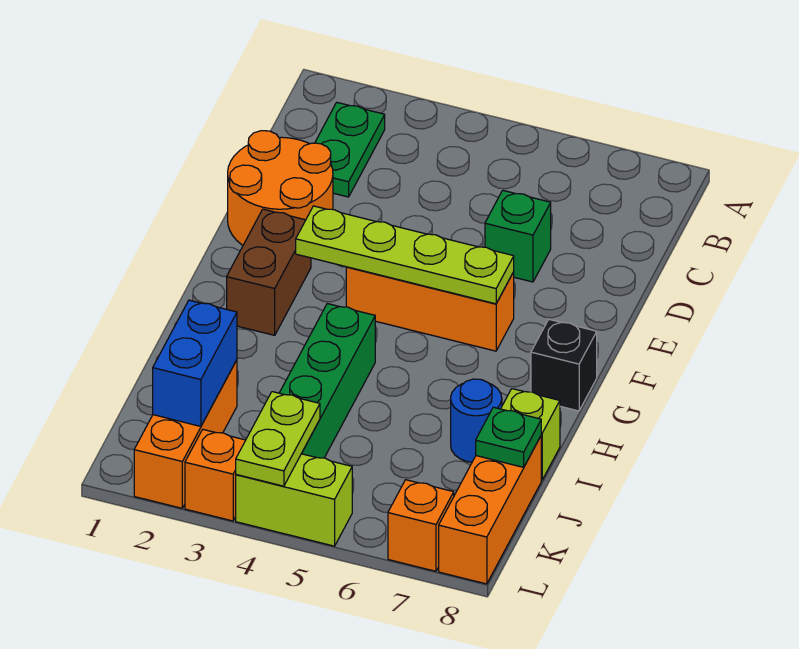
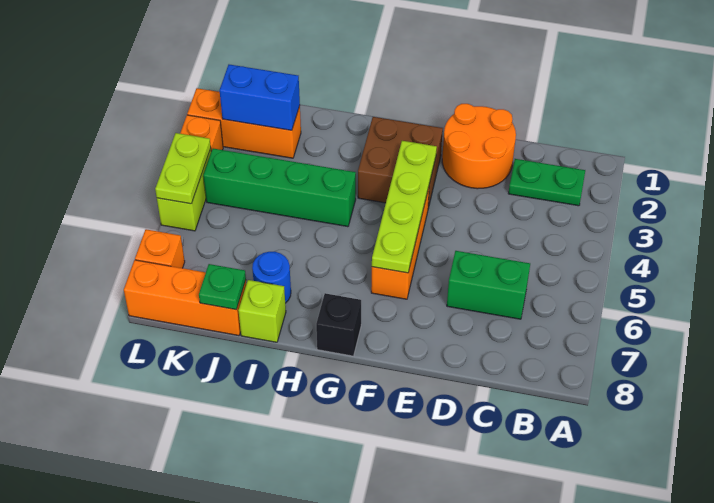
green brick D6 level 1 -> green brick C6:D6 level 1
brown brick F2:G2 level 1 -> brown brick F2:G3 level 1
lime plate K4:L4 level 2 -> lime plate L4:L5 level 2

